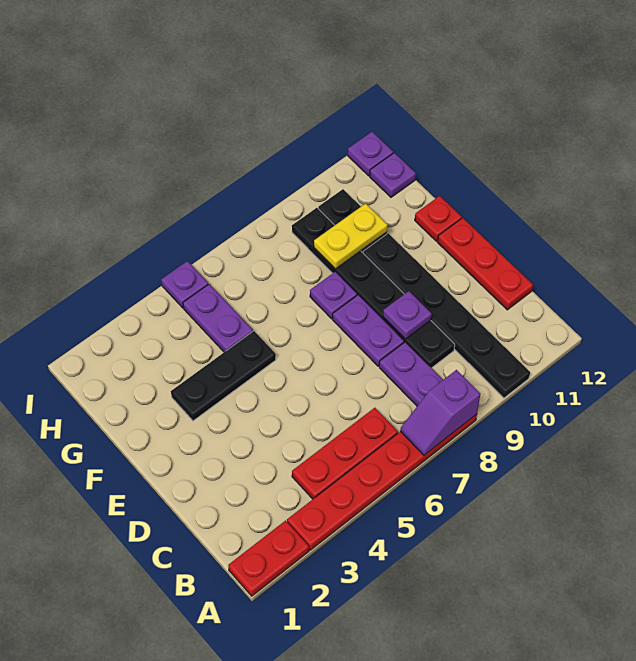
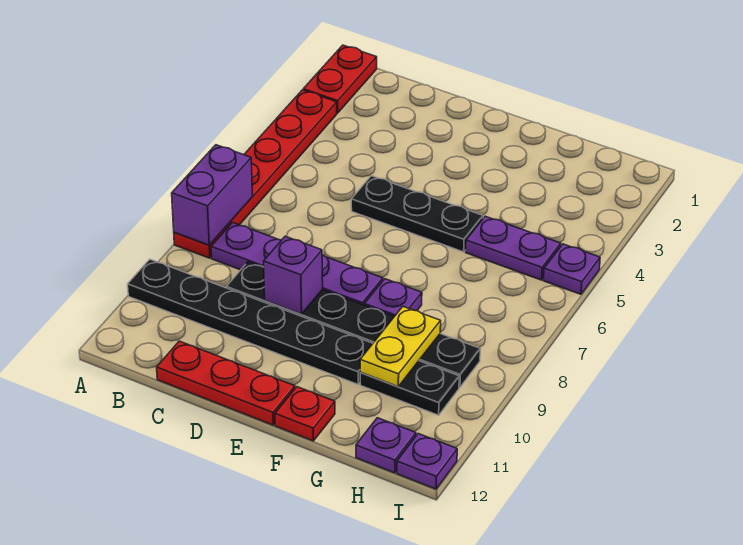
purple slope A7:A8 level 2 top 8 -> purple brick A7:A8 level 2
red plate B4:B6 level 1 -> none
purple plate D9 level 2 -> purple brick D9 level 2
black plate F3:F5 level 1 -> black plate D5:F5 level 1

